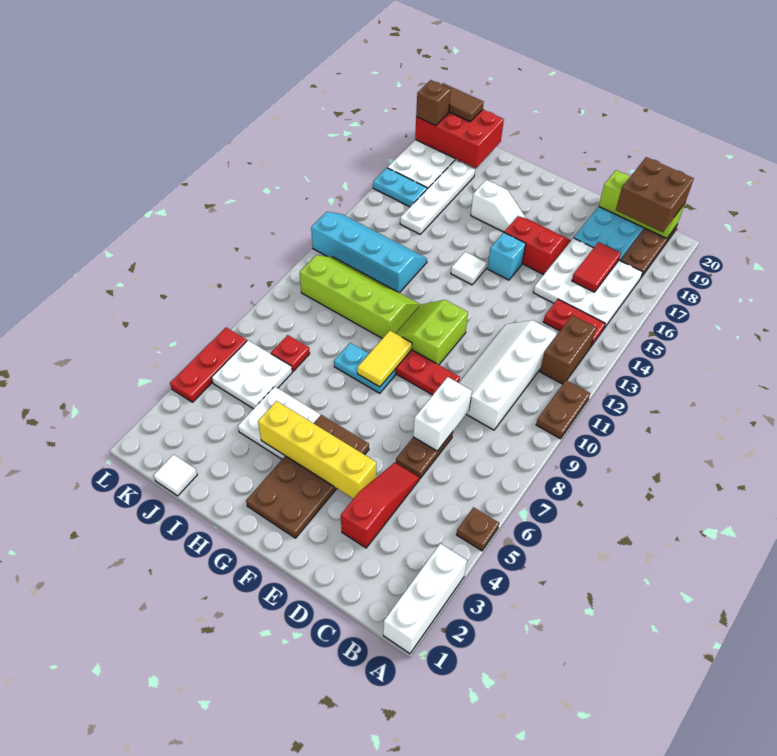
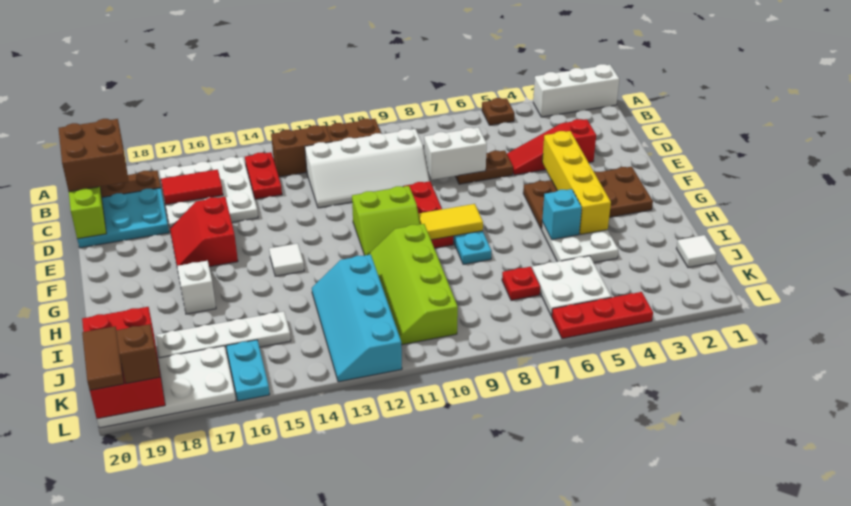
cyan brick F15 level 1 -> cyan brick H5 level 2

